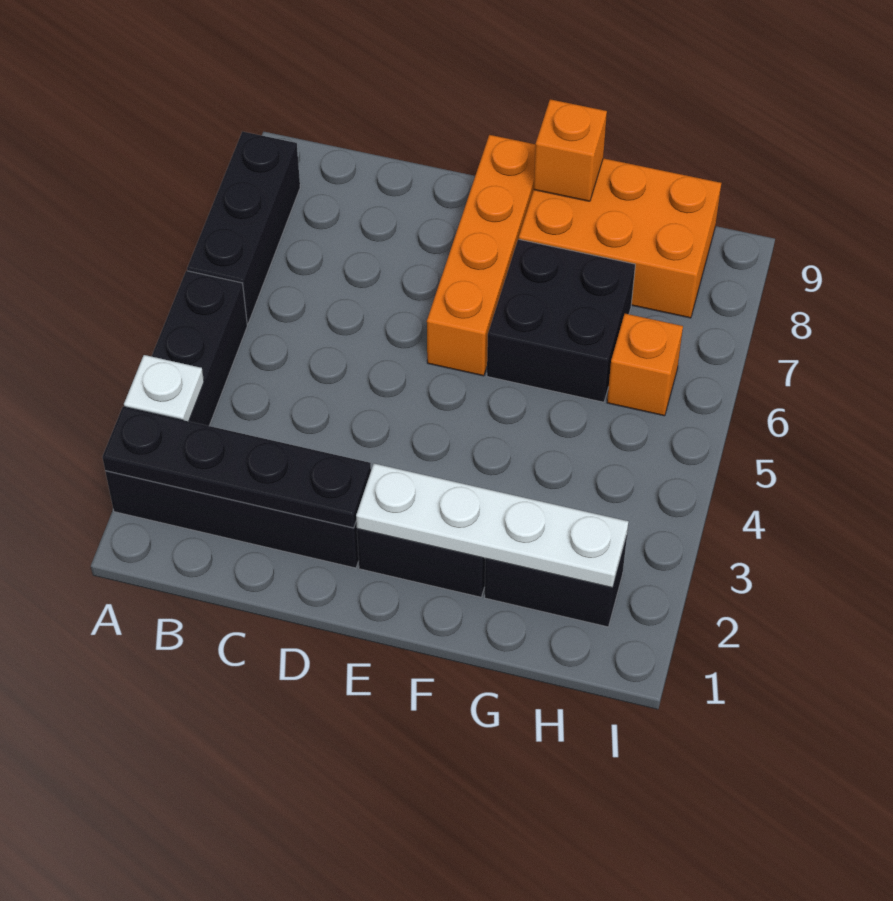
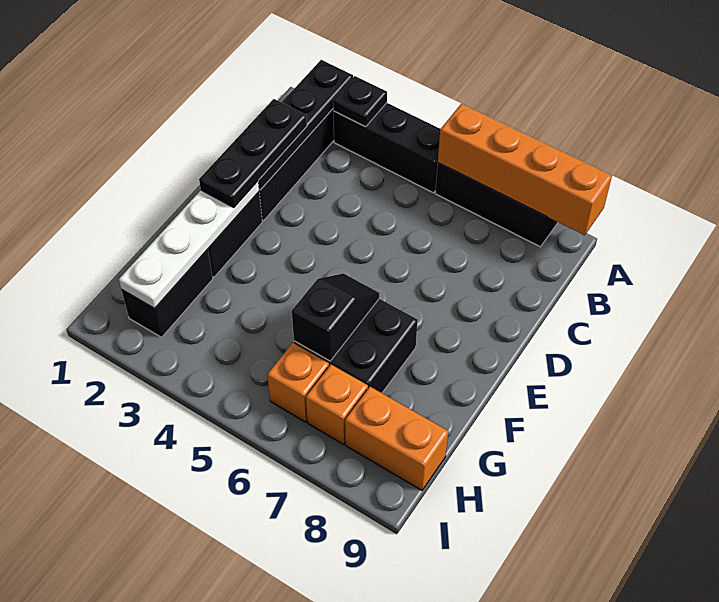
white plate A3 level 2 -> black plate A3 level 2
none -> black plate C2:E2 level 3
orange brick E6:E9 level 1 -> orange brick A6:A9 level 2
none -> black slope F6:G6 level 2 top G
orange brick F8:H9 level 1 -> orange brick H8:H9 level 1
orange brick F9 level 2 -> orange brick H7 level 1

